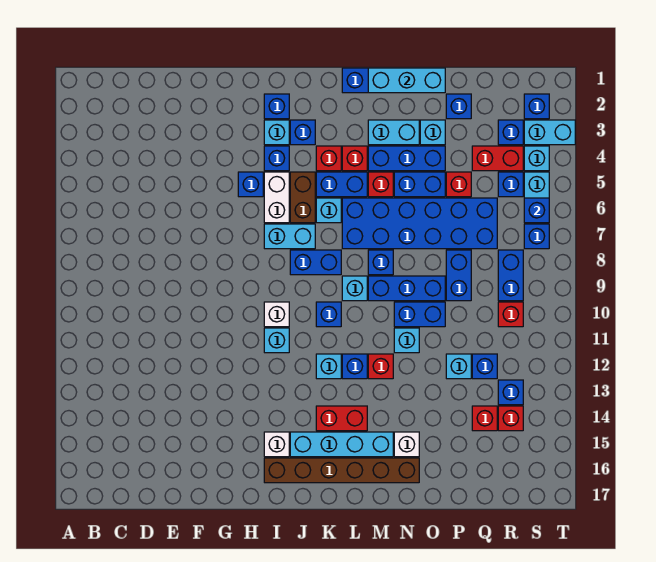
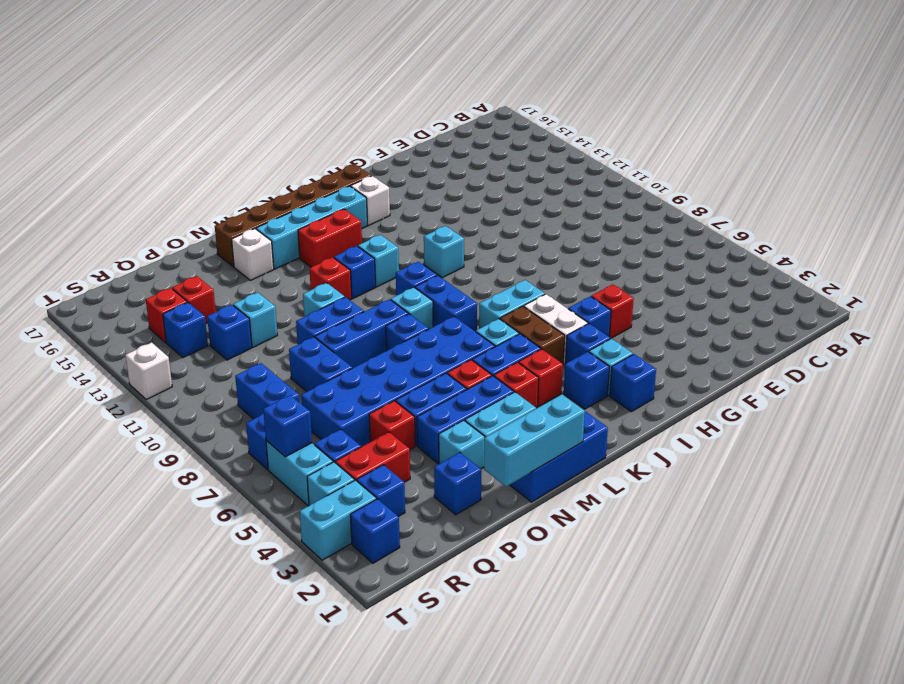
white brick I10 level 1 -> white brick T12 level 1
blue brick J8:K8 level 1 -> blue brick K8:K9 level 1
red brick R10 level 1 -> red brick G5 level 1

